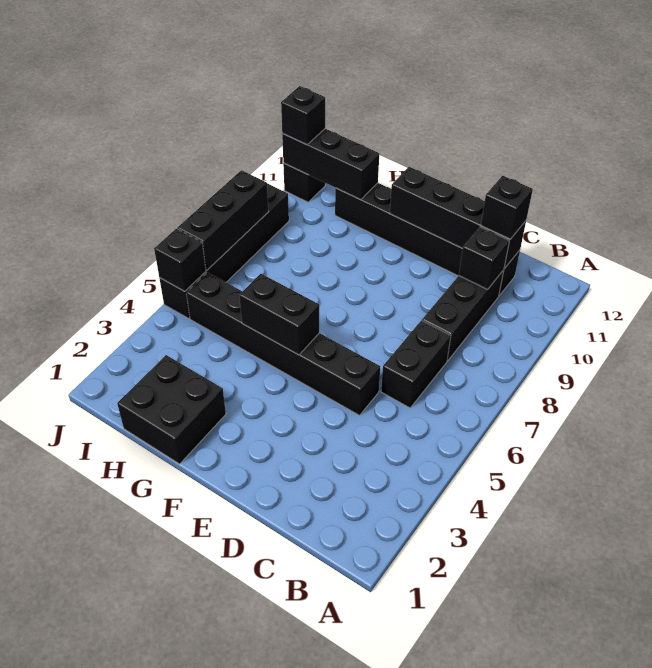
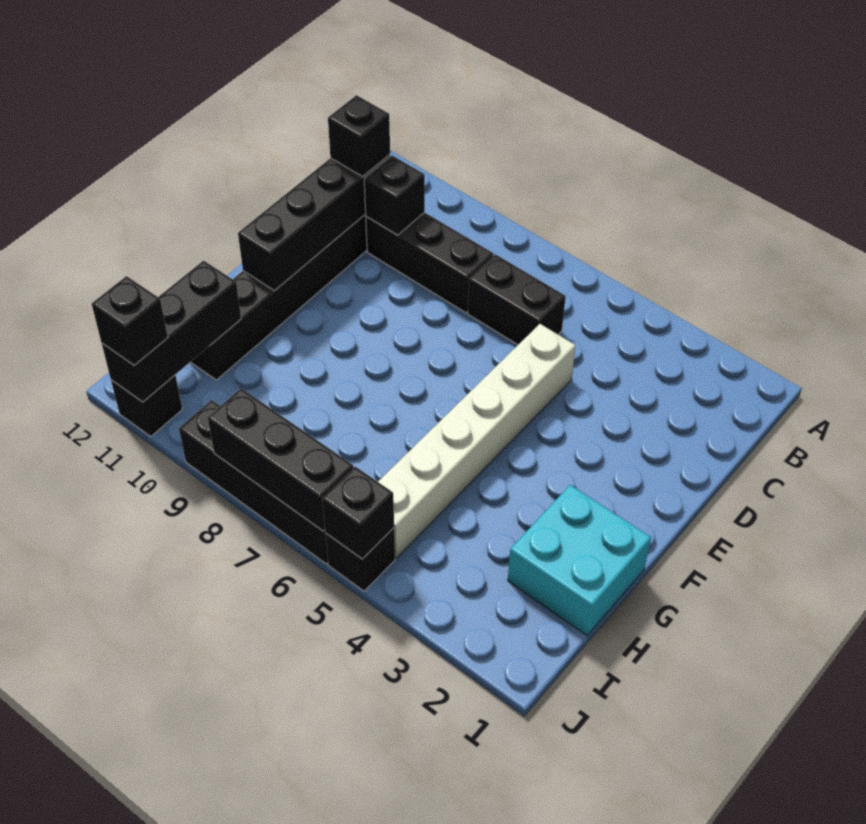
black brick D5:I5 level 1 -> white brick D5:I5 level 1
black brick F5:G5 level 2 -> none
black brick G1:H2 level 1 -> cyan brick G1:H2 level 1

